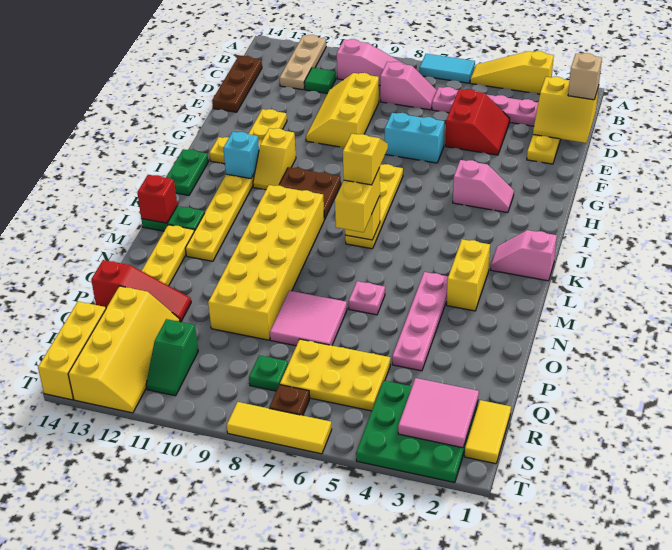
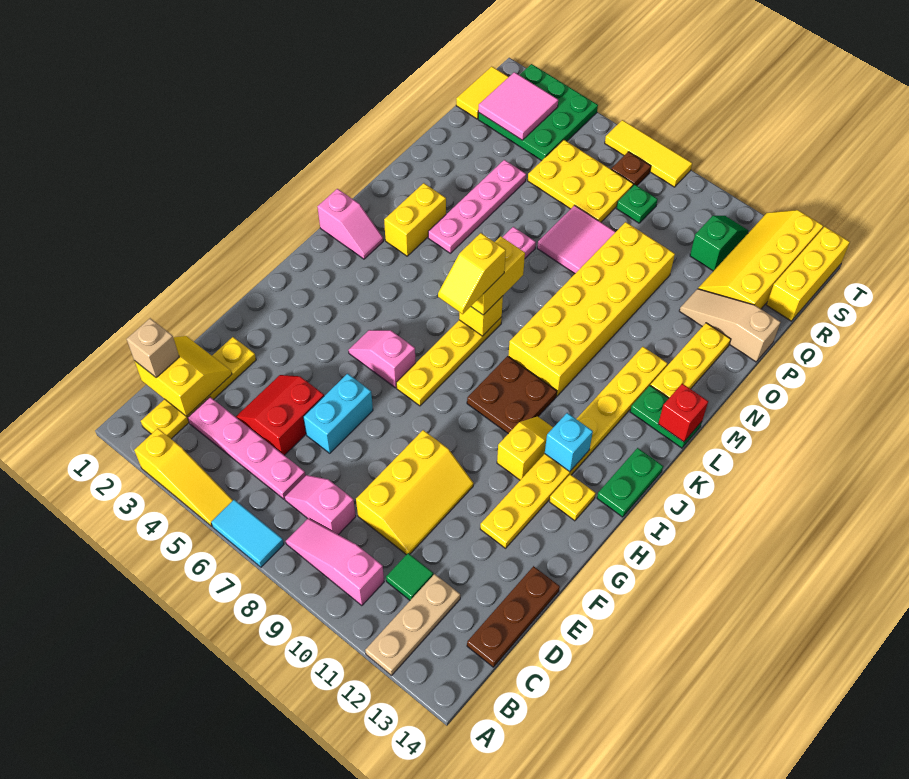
cyan brick F6:F7 level 1 -> cyan brick E6:F6 level 1
pink slope H3:H4 level 1 top 4 -> pink slope H5:H6 level 1 top 6
red slope P12:P14 level 1 top 14 -> tan slope P12:P14 level 1 top 14

